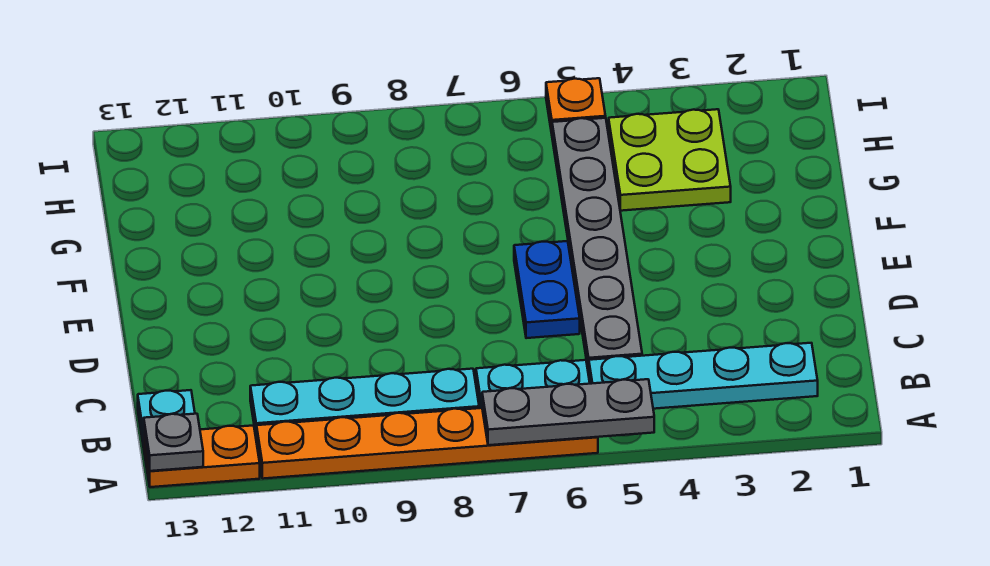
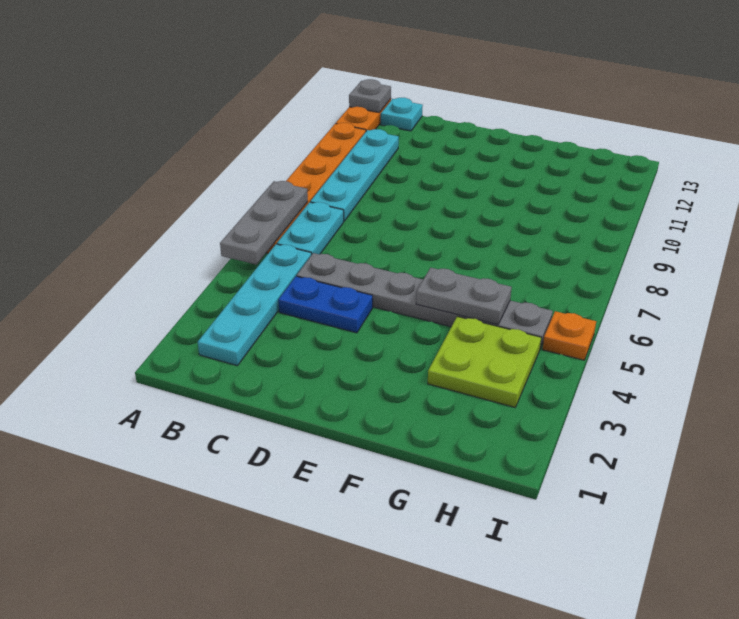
blue plate D6:E6 level 1 -> blue plate C4:D4 level 1
none -> grey plate F5:G5 level 2

